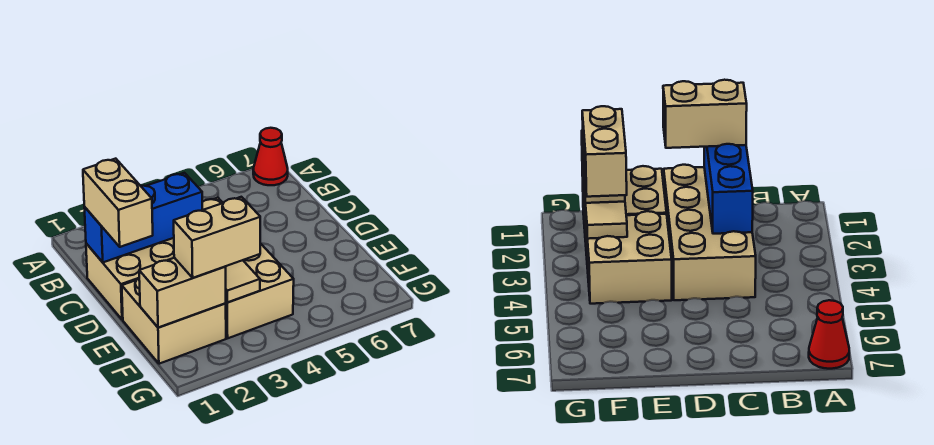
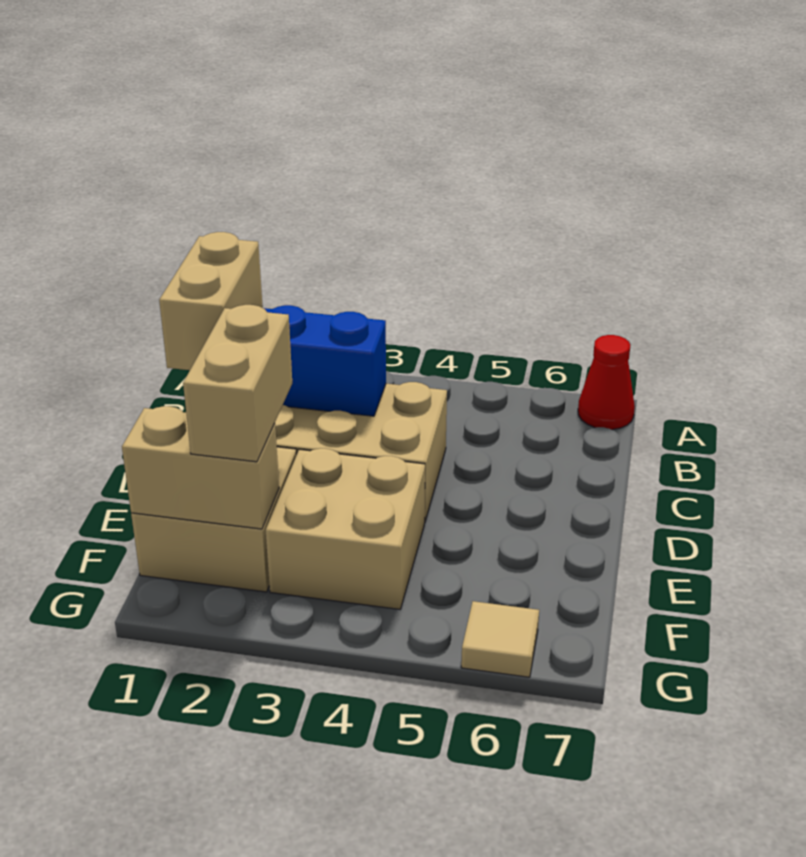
tan brick F2:F3 level 3 -> tan brick E2:F2 level 3
tan tile F3 level 2 -> tan tile G6 level 1

